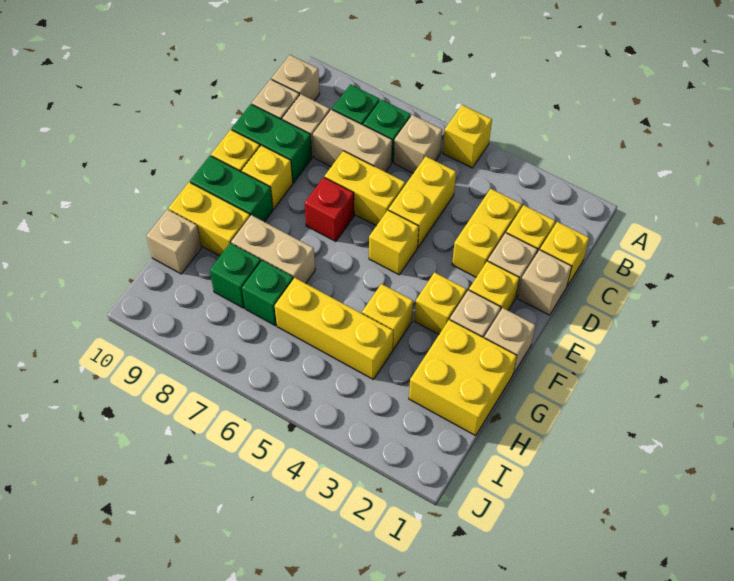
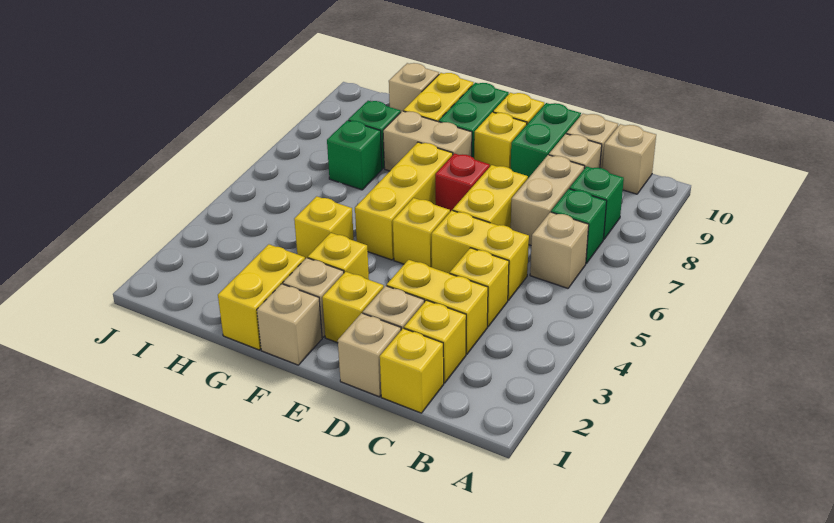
yellow brick A5 level 1 -> yellow brick C4 level 1
yellow brick G1:H2 level 1 -> yellow brick G1:G2 level 1
tan brick G7:G8 level 1 -> tan brick F8:G8 level 1
yellow brick H4:H6 level 1 -> yellow brick F5:F7 level 1

